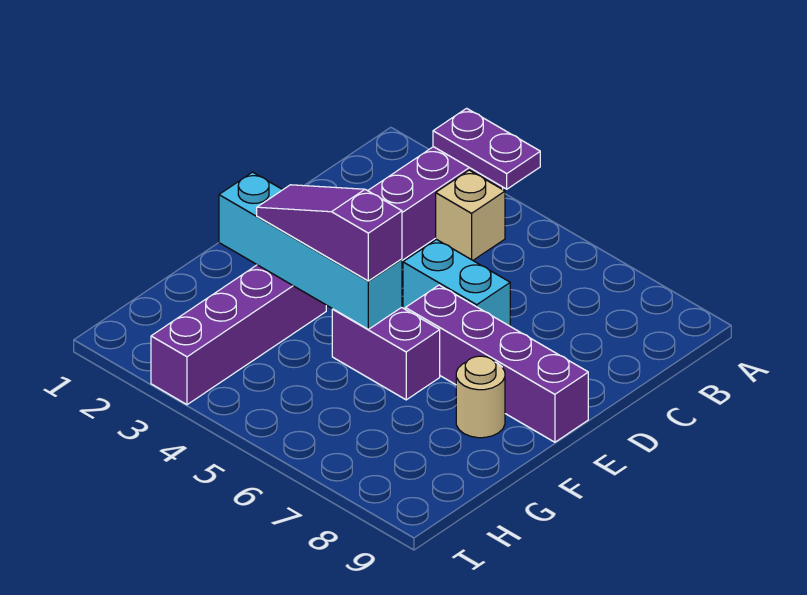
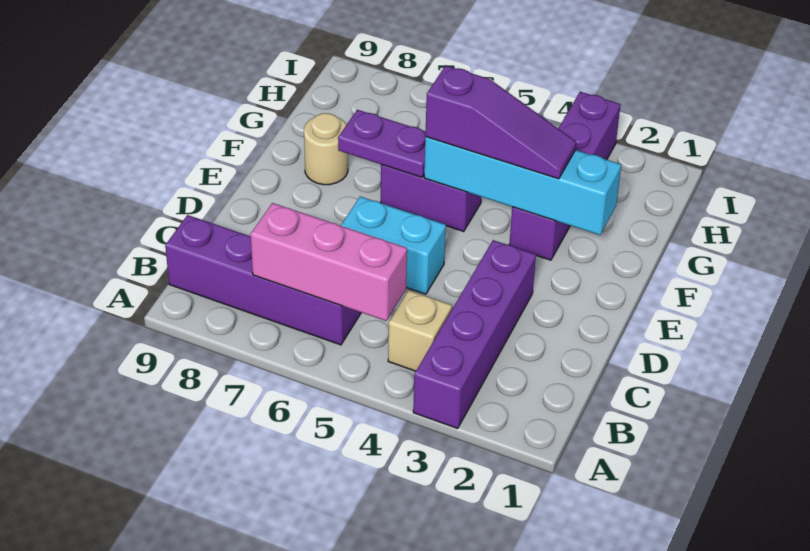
purple plate A3:A4 level 2 -> purple plate F6:F7 level 2
none -> pink brick B5:B7 level 2
purple brick E6:E9 level 1 -> purple brick B6:B9 level 1

